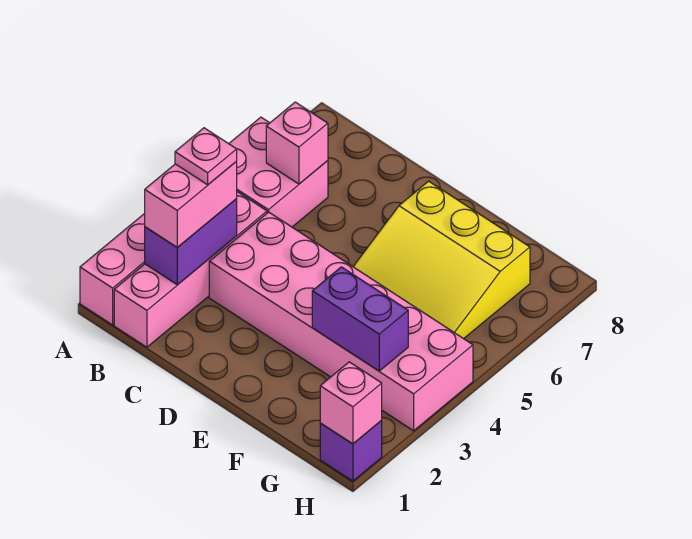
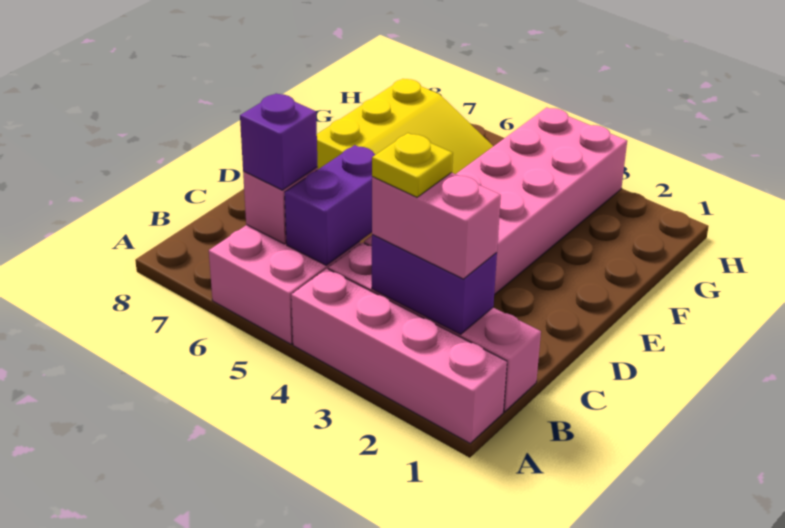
pink plate B3 level 4 -> yellow plate B3 level 4
purple brick F3:G3 level 2 -> purple brick B5:C5 level 2
purple brick H1 level 1 -> purple brick B6 level 3
pink brick H1 level 2 -> none

